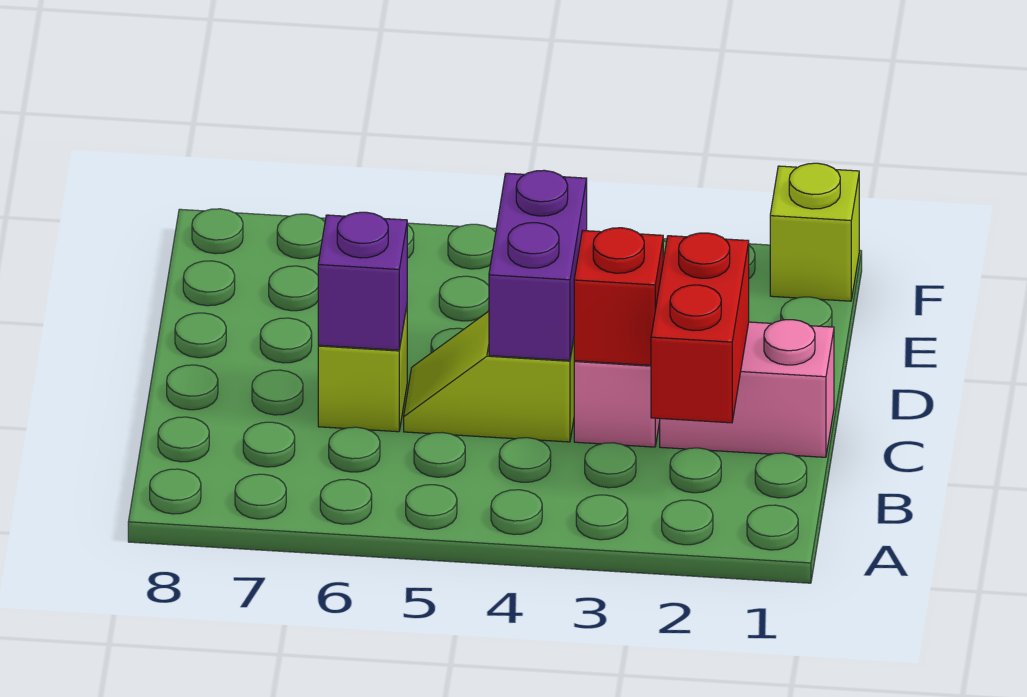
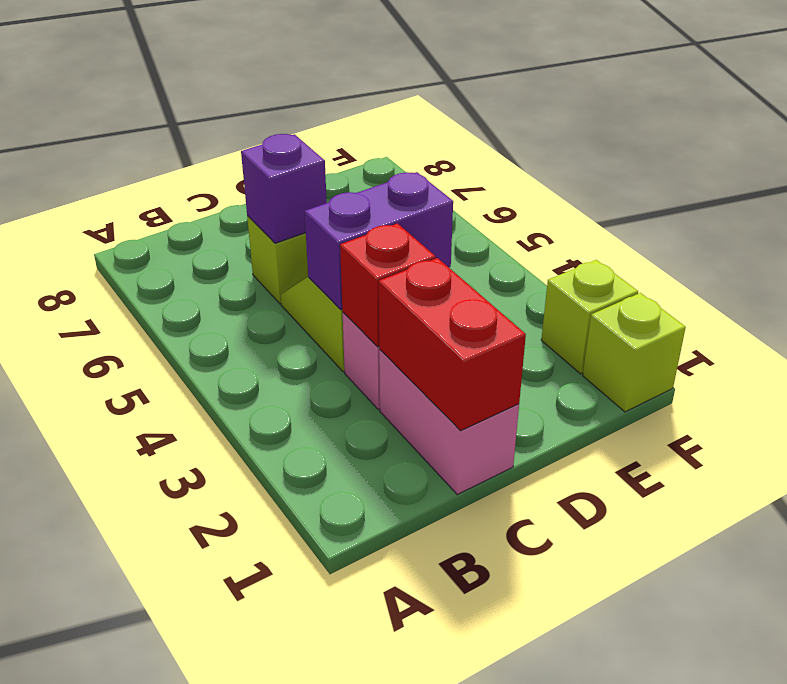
red brick B2:C2 level 2 -> red brick C1:C2 level 2
none -> lime brick F2 level 1

